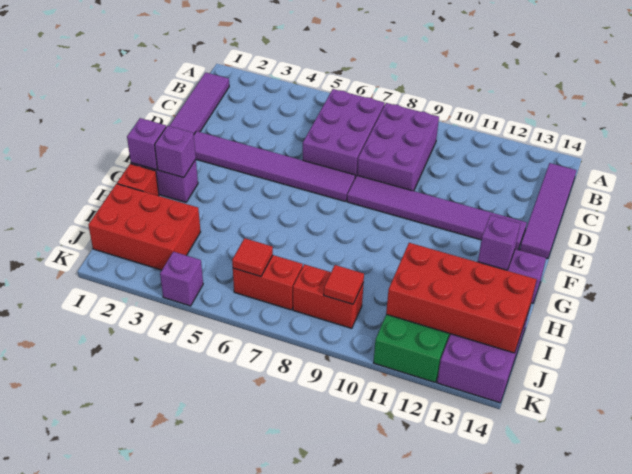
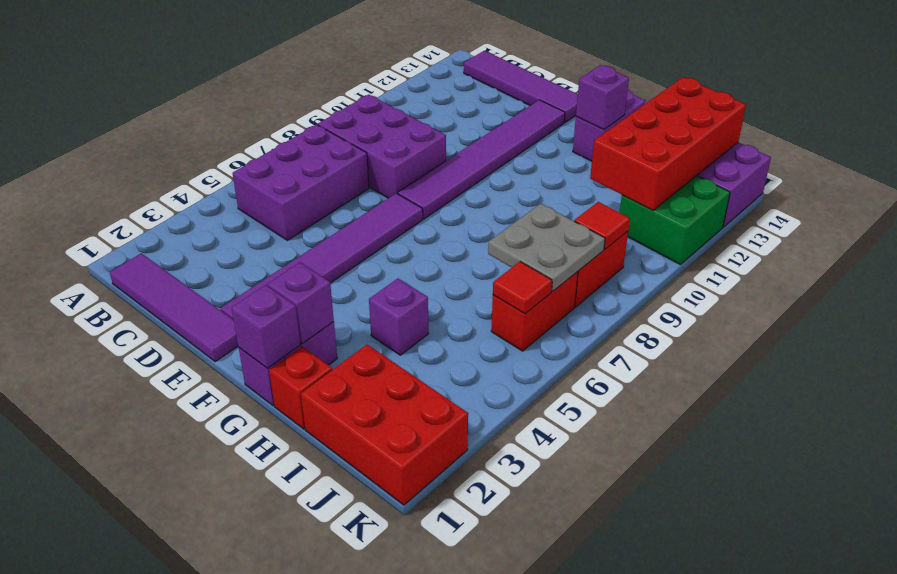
purple brick B6:D7 level 1 -> purple brick B5:C7 level 1
red brick I1:J3 level 1 -> red brick I1:K2 level 1
none -> grey plate I7:J8 level 2
purple brick K4 level 1 -> purple brick H4 level 1

